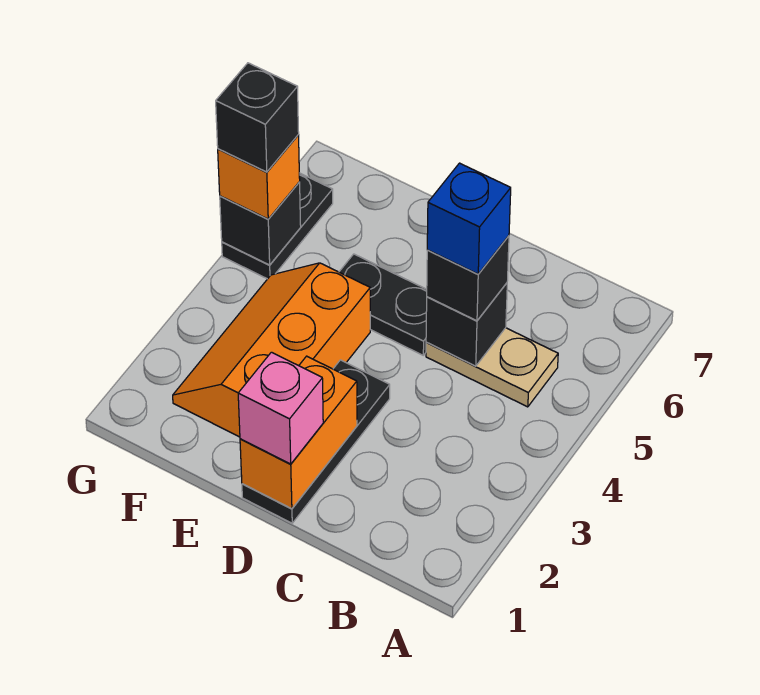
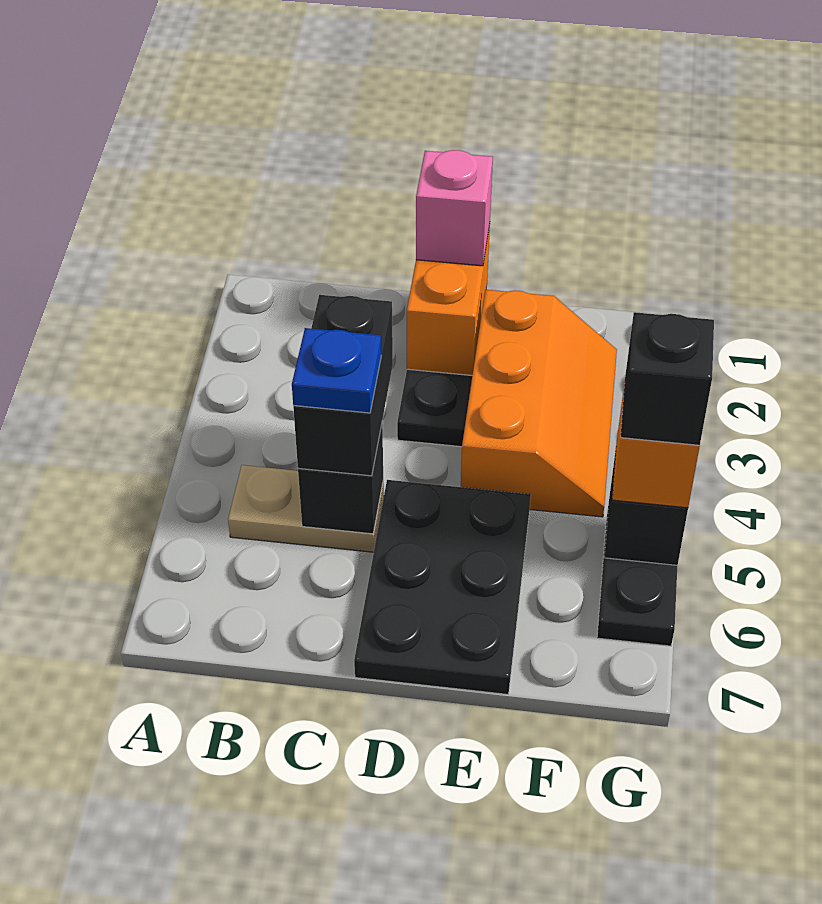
black brick C5 level 3 -> black brick C4:C5 level 3
blue brick C5 level 4 -> blue plate C5 level 4
black plate D5:E5 level 1 -> black plate D5:E7 level 1

